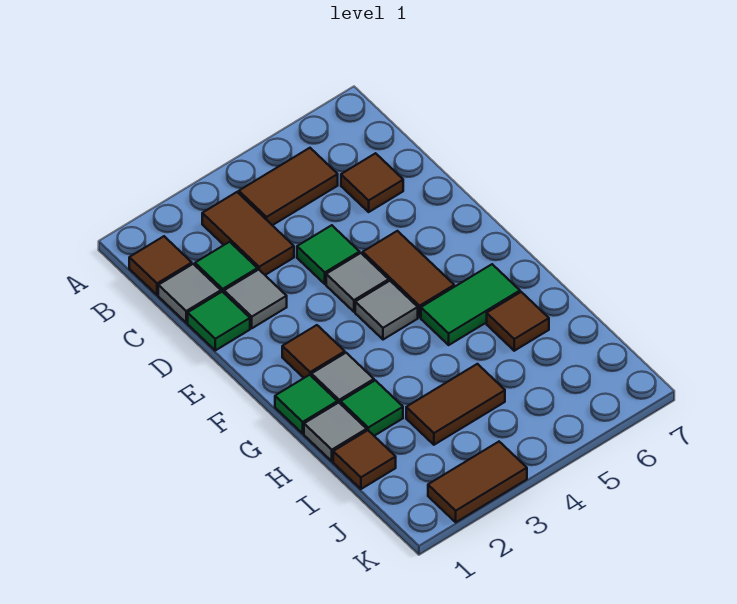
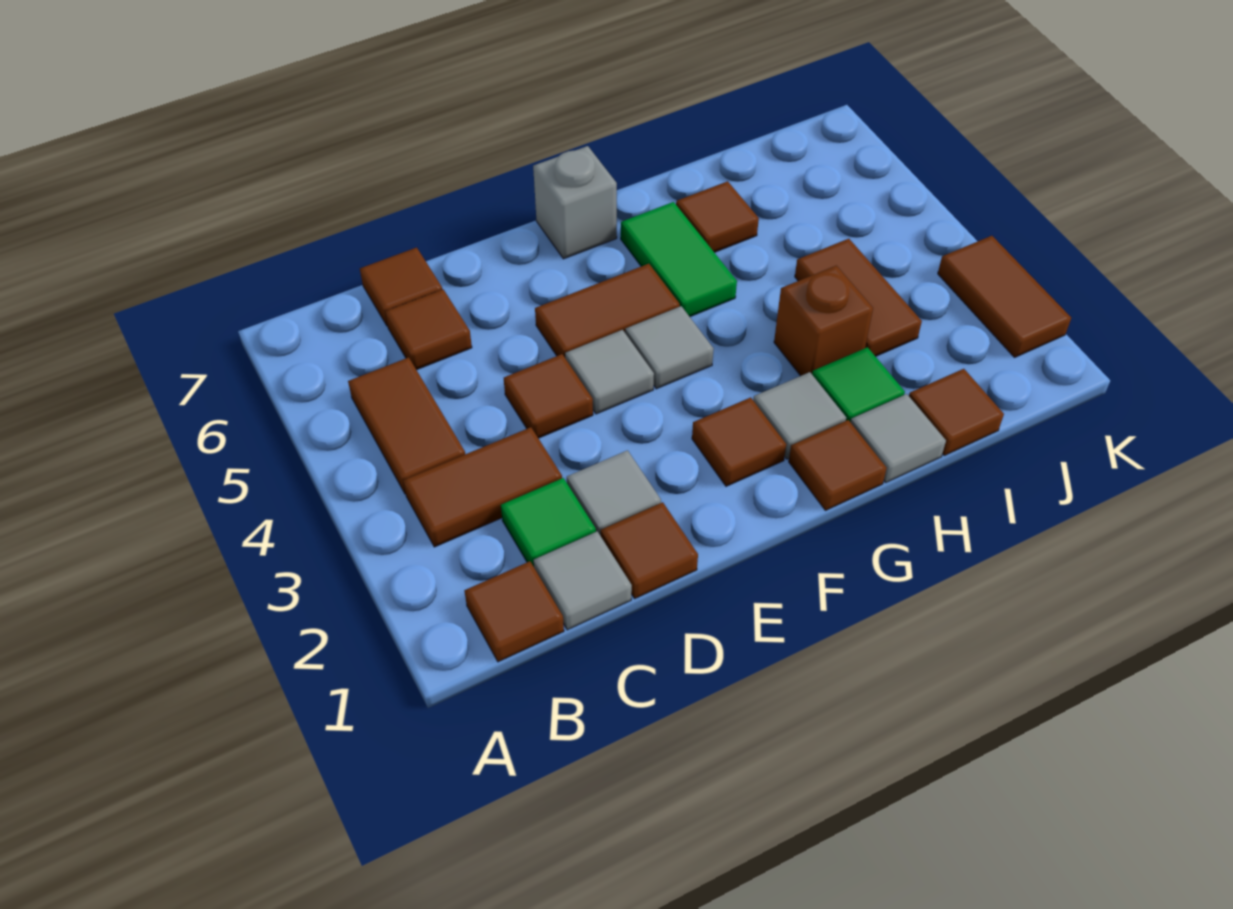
none -> brown tile C7 level 1
green tile D1 level 1 -> brown tile D1 level 1
green tile D4 level 1 -> brown tile D4 level 1
none -> grey brick F7 level 1
green tile G1 level 1 -> brown tile G1 level 1
none -> brown brick H3 level 1

